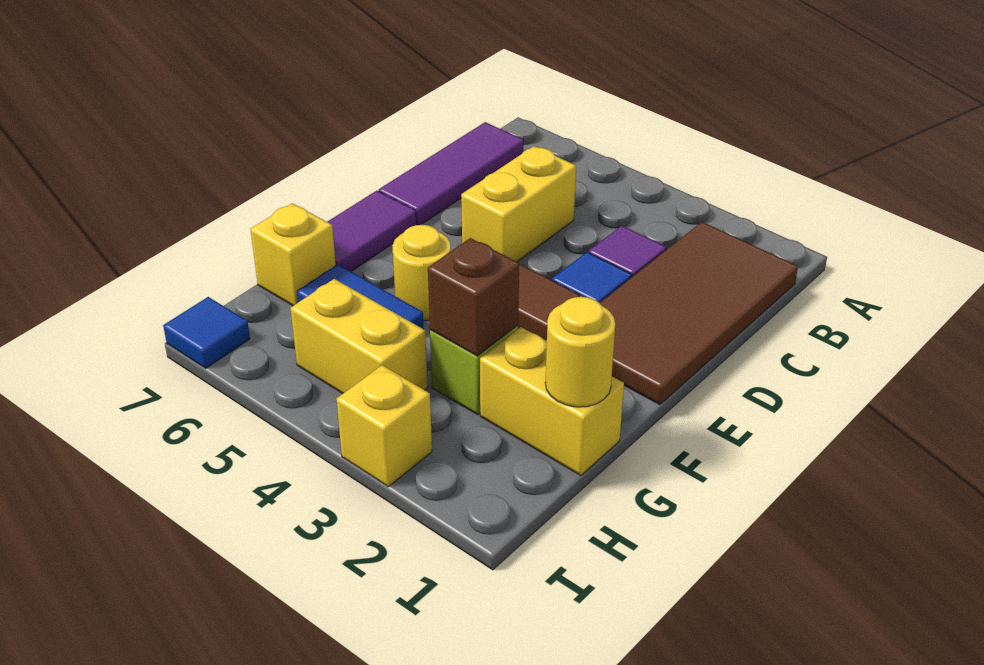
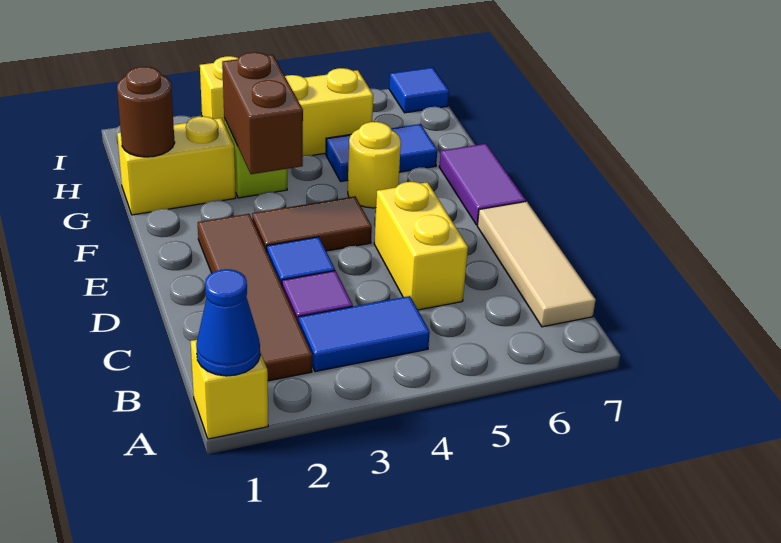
none -> blue cone A1 level 2
brown tile B1:E2 level 1 -> brown tile B2:E2 level 1
none -> blue tile B3:B4 level 1
purple tile B7:D7 level 1 -> tan tile B7:D7 level 1
yellow round brick G1 level 2 -> brown round brick G1 level 2
brown brick G3 level 2 -> brown brick F3:G3 level 2
yellow brick G7 level 1 -> yellow brick A1 level 1

